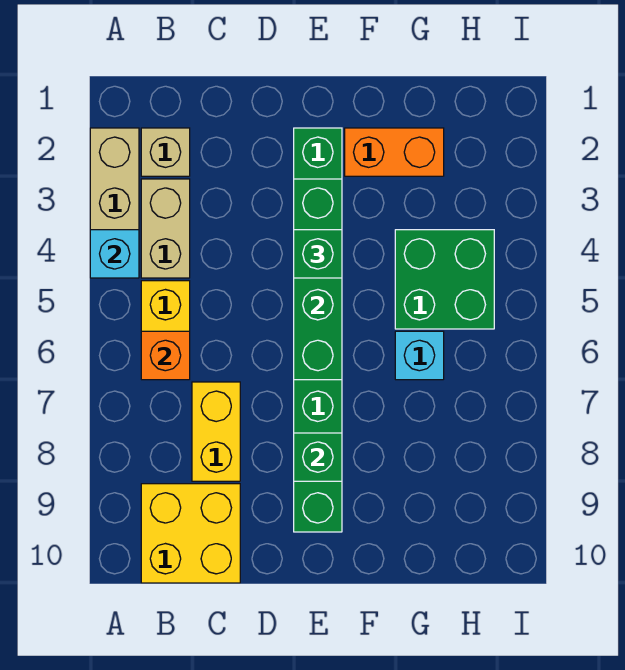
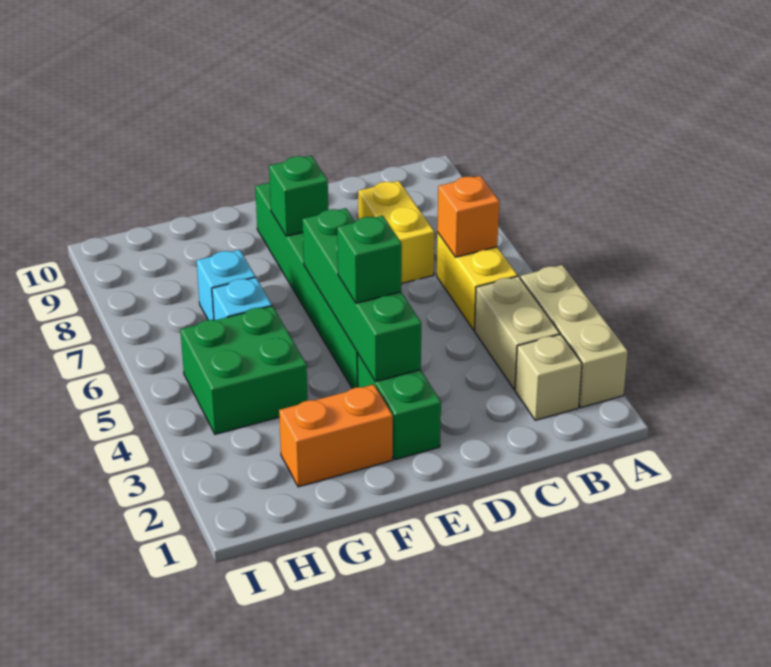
cyan brick A4 level 2 -> cyan brick G7 level 1
yellow brick B9:C10 level 1 -> none

